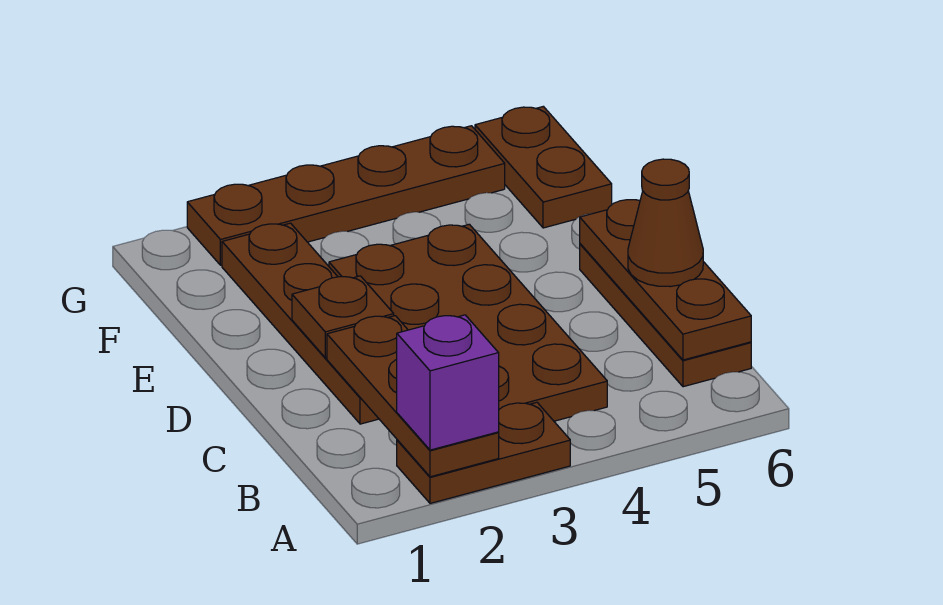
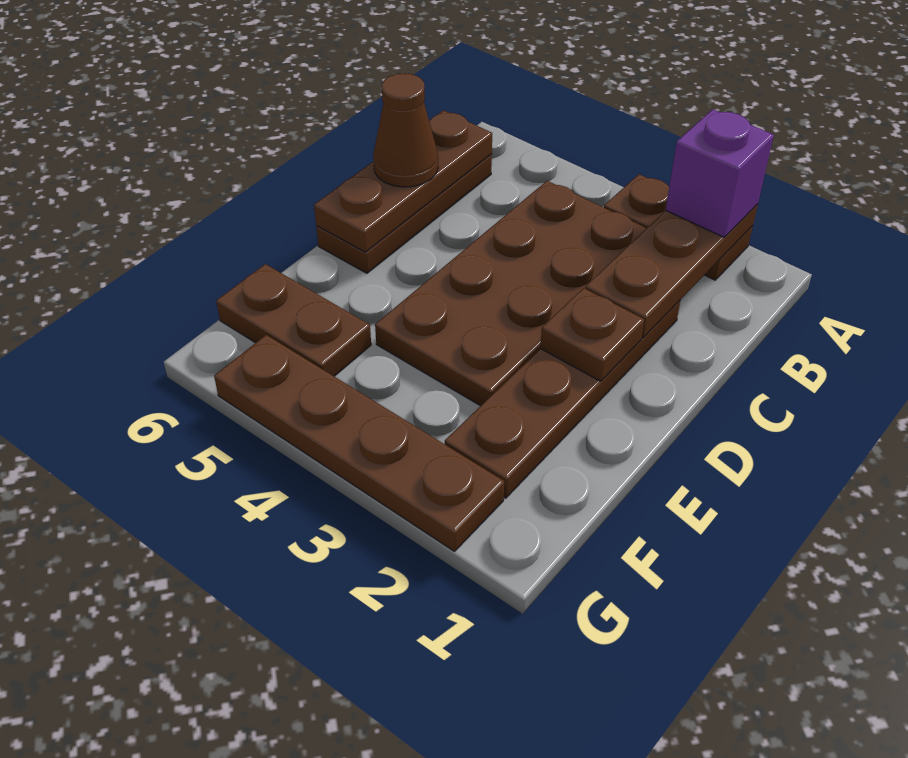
brown plate F6:G6 level 1 -> brown plate F5:F6 level 1

